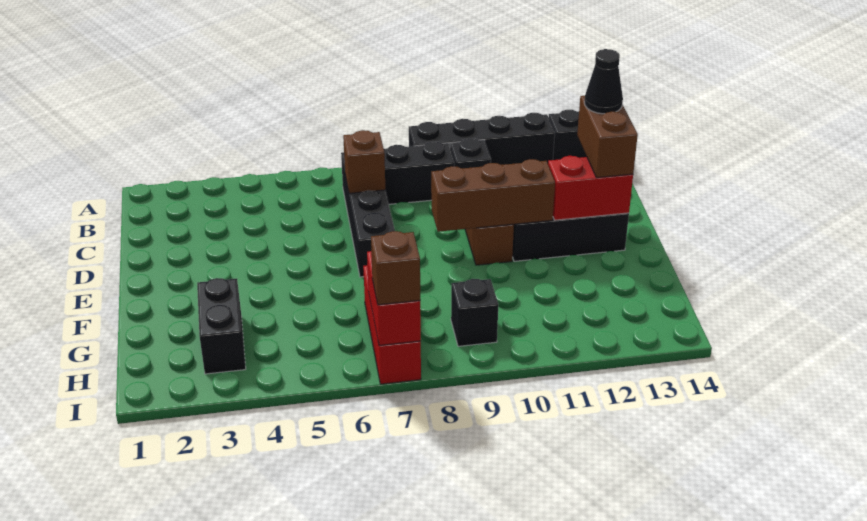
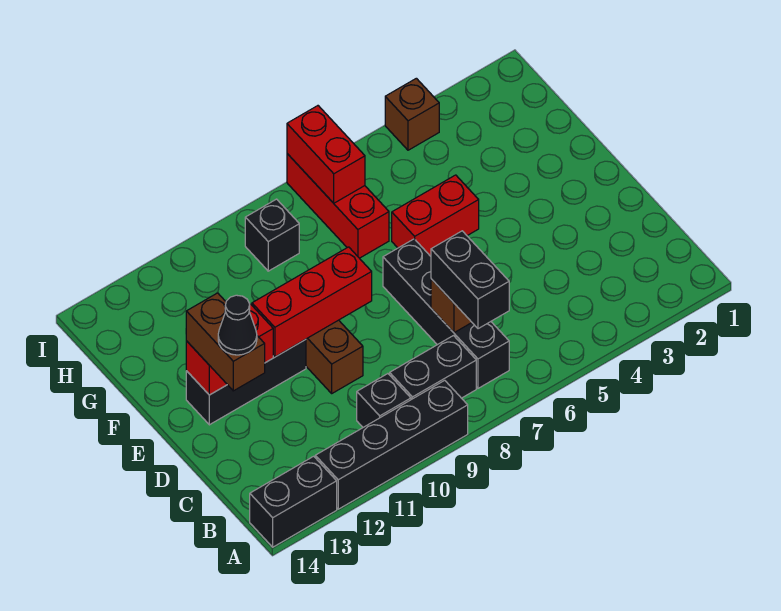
brown brick E9:E11 level 2 -> red brick E9:E11 level 2
none -> red brick F5:F6 level 1
black brick G3:H3 level 1 -> black brick B7:C7 level 3
brown brick I7 level 3 -> brown brick I4 level 1

